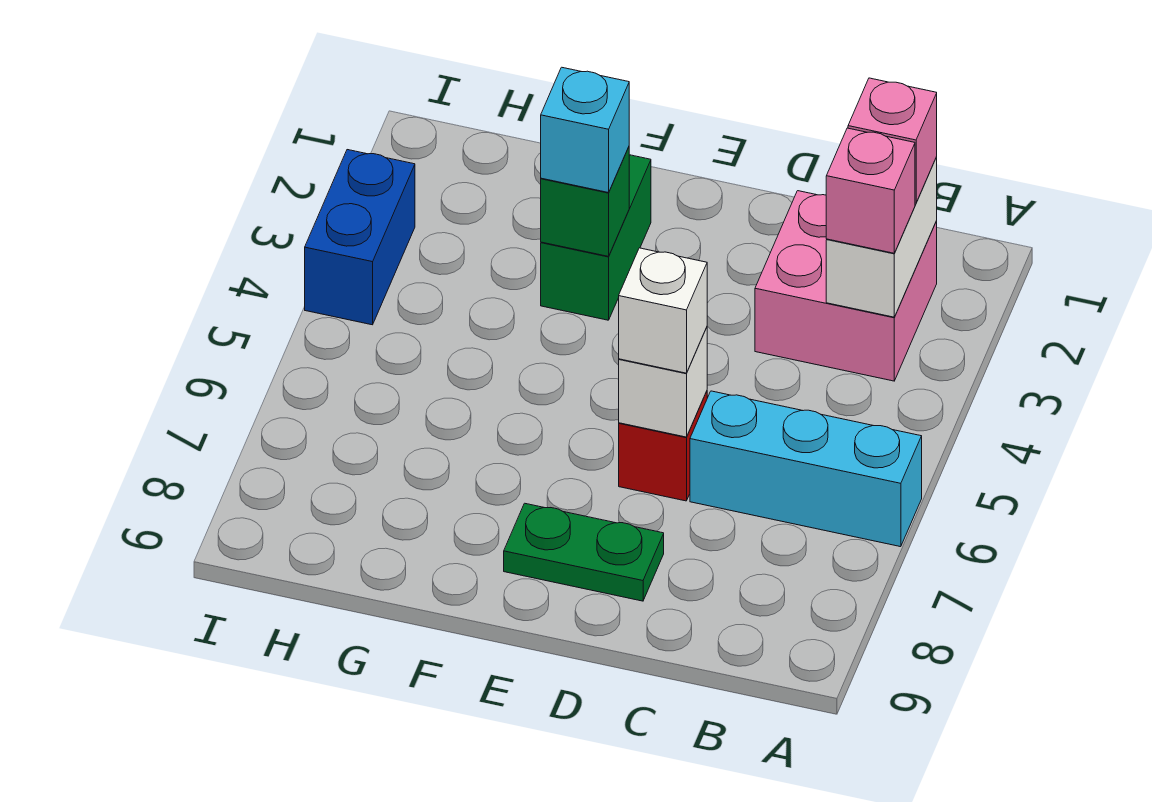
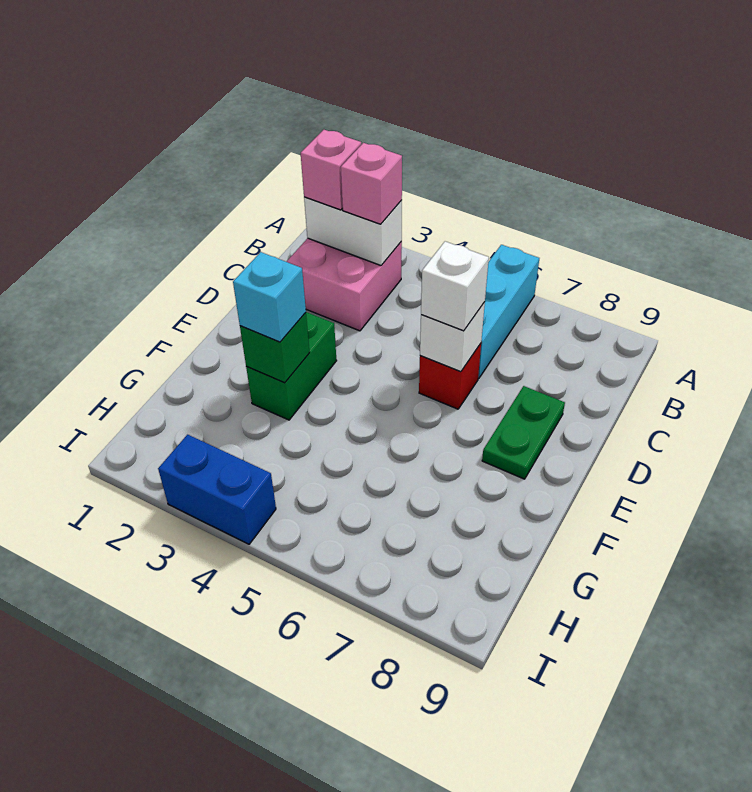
green brick F2:F3 level 1 -> green brick E3:F3 level 1

